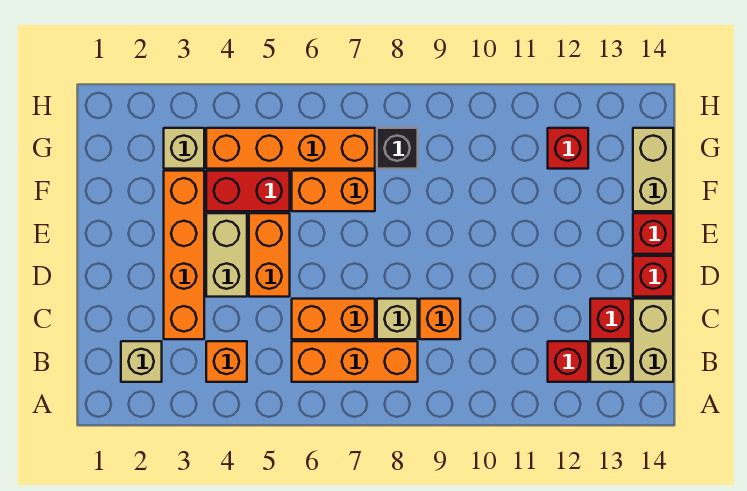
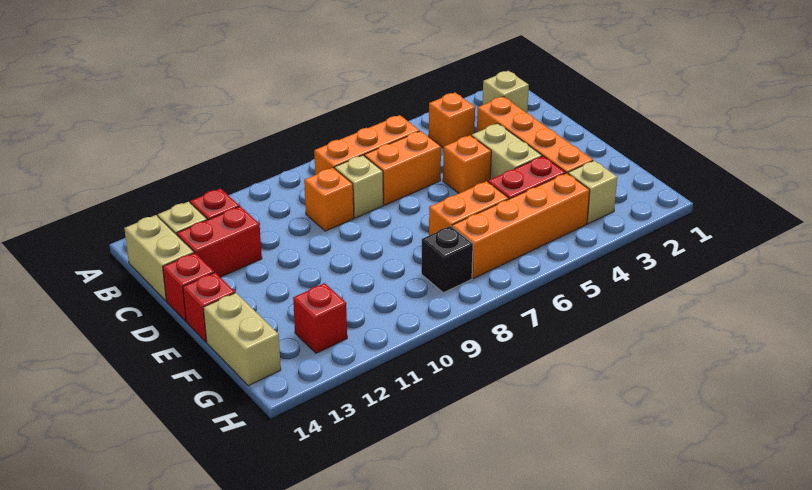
red brick C13 level 1 -> red brick C12:C13 level 1
orange brick D5:E5 level 1 -> orange brick D5 level 1

